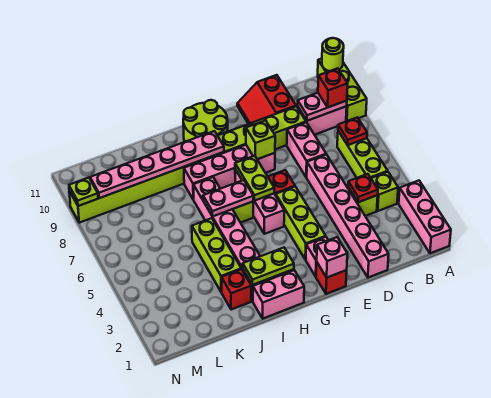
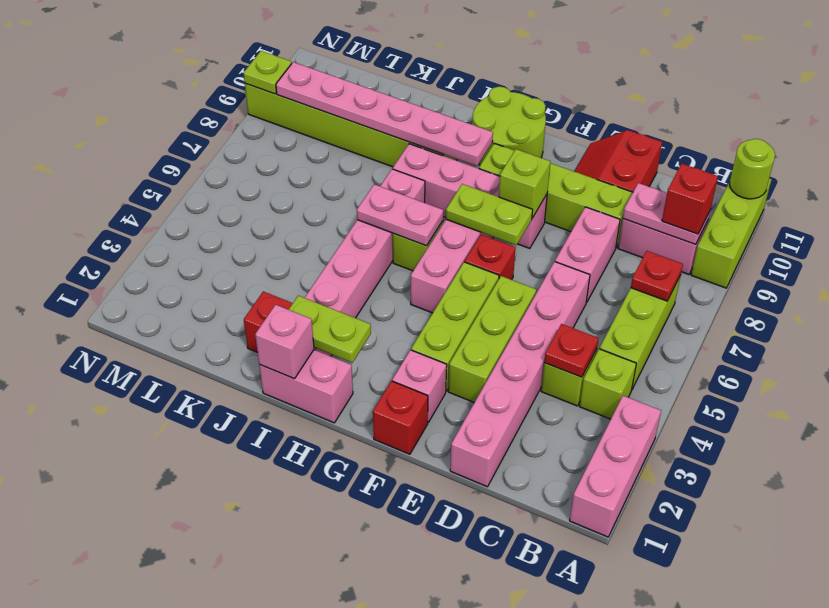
pink brick F1 level 2 -> pink brick I1 level 2
lime plate G6:G7 level 2 -> lime plate F7:G7 level 2
lime brick J3:J5 level 1 -> lime brick E3:E5 level 1

